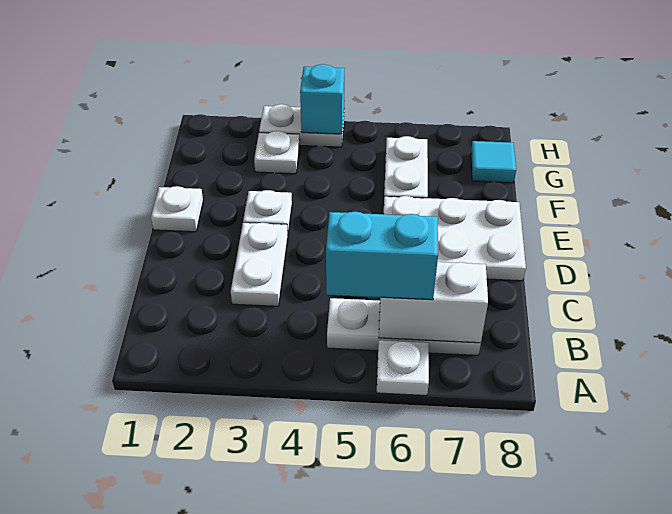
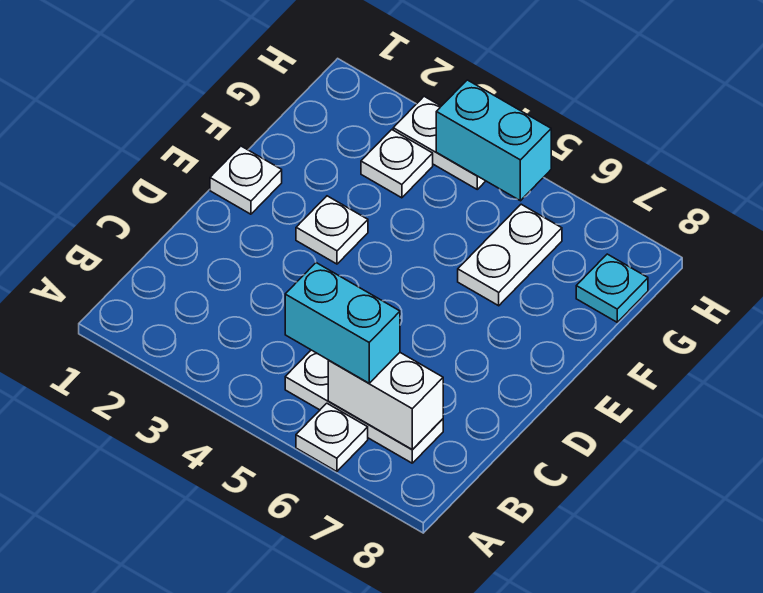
white plate C3:D3 level 1 -> none
white plate D6:E8 level 1 -> none
cyan tile G8 level 1 -> cyan plate G8 level 1
cyan brick H4 level 2 -> cyan brick H4:H5 level 2

